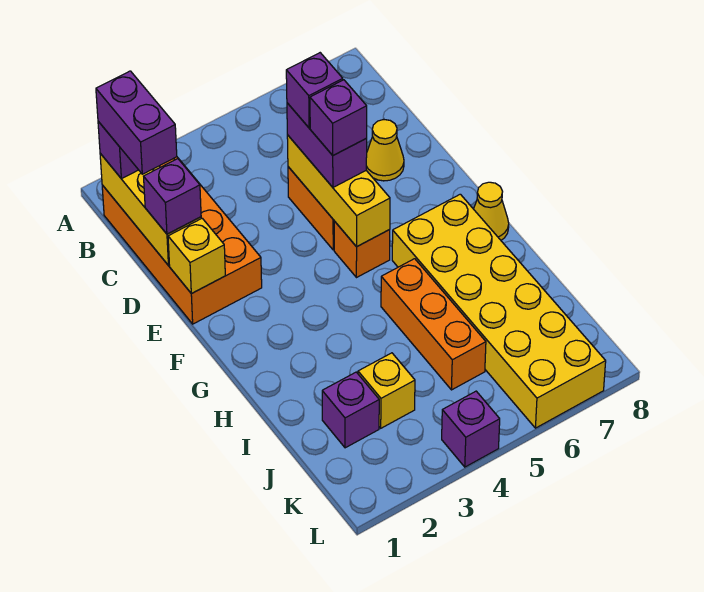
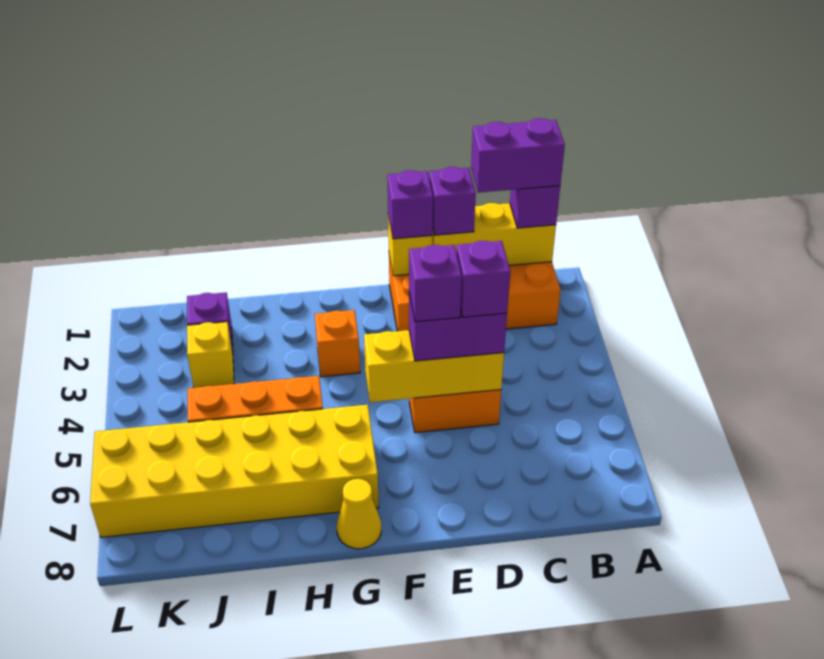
yellow cone D7 level 1 -> none
orange brick F5 level 1 -> orange brick G3 level 1
purple brick L4 level 1 -> purple brick E1 level 3

